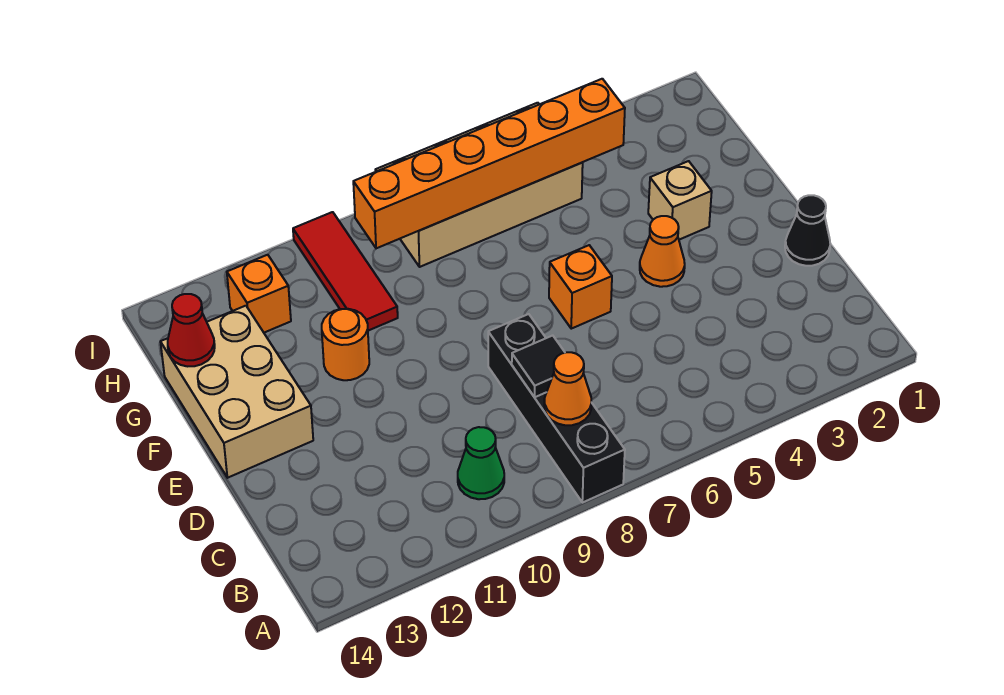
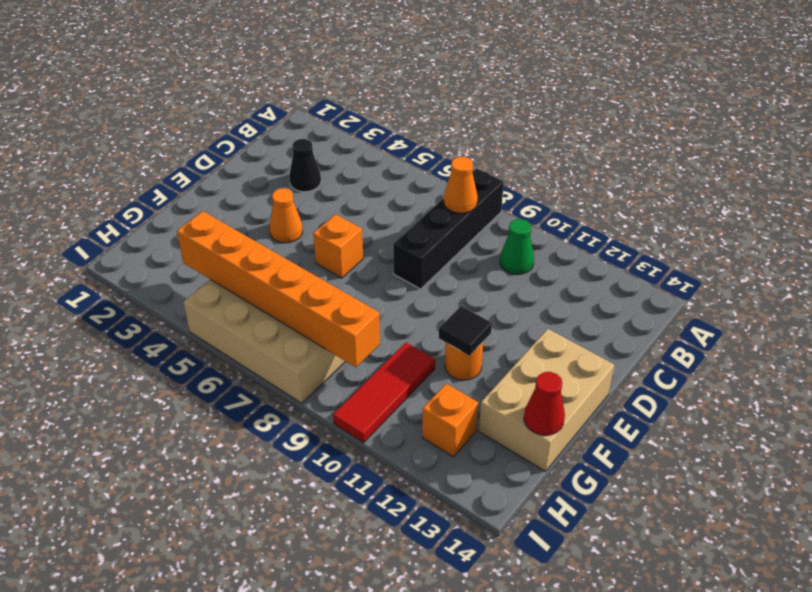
black tile C8 level 2 -> black tile F11 level 2
black cone D1 level 1 -> black cone C3 level 1
tan brick F3 level 1 -> none

